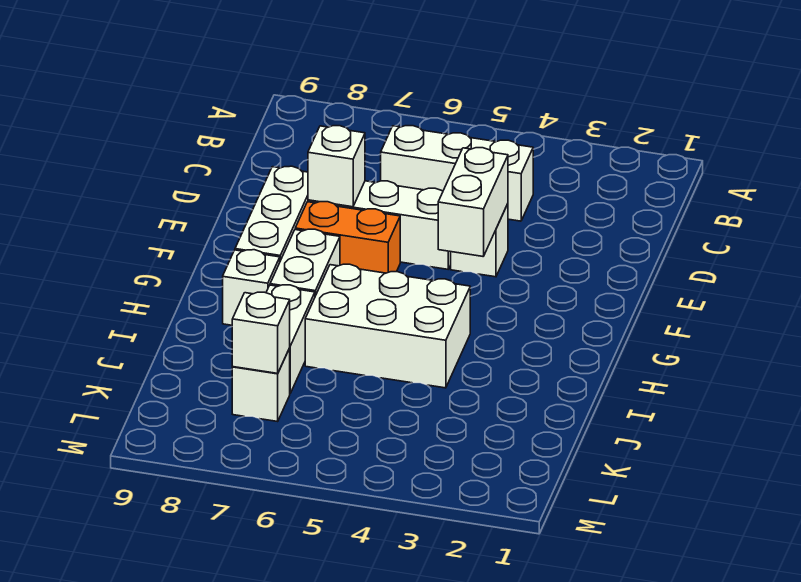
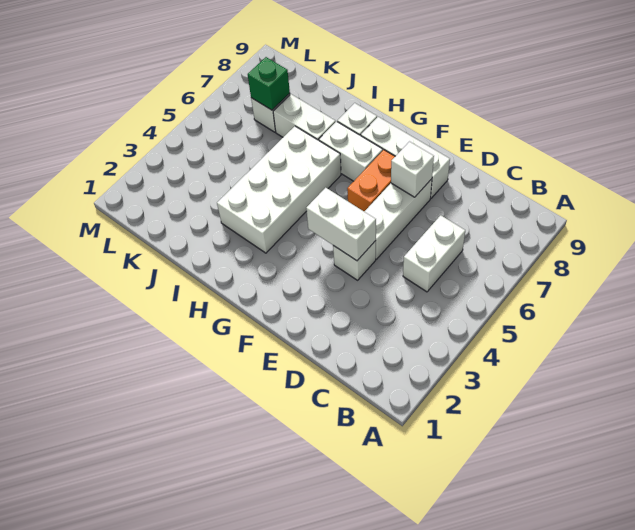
white brick C4:C6 level 1 -> white brick C5:C6 level 1
white brick H4:I6 level 1 -> white brick H3:I6 level 1
white brick K7 level 2 -> green brick K7 level 2

